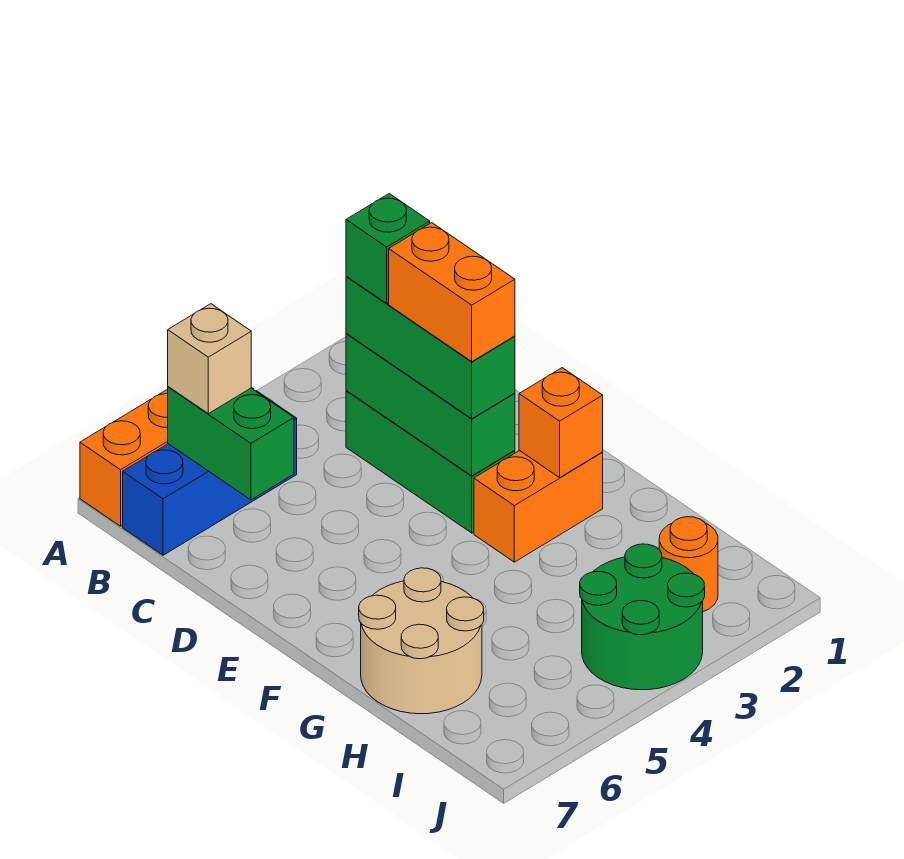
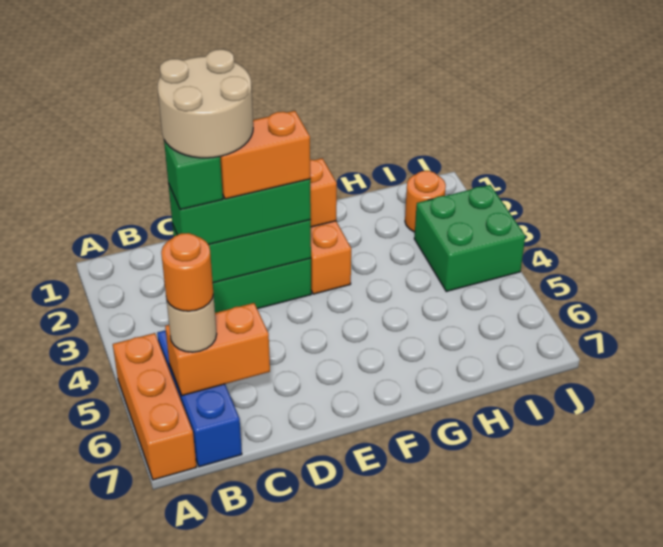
green brick B6:C6 level 2 -> orange brick B6:C6 level 2
tan brick B6 level 3 -> tan round brick B6 level 3
none -> orange round brick B6 level 4
tan round brick G6:H7 level 1 -> tan round brick C2:D3 level 5
green round brick I3:J4 level 1 -> green brick I3:J4 level 1

